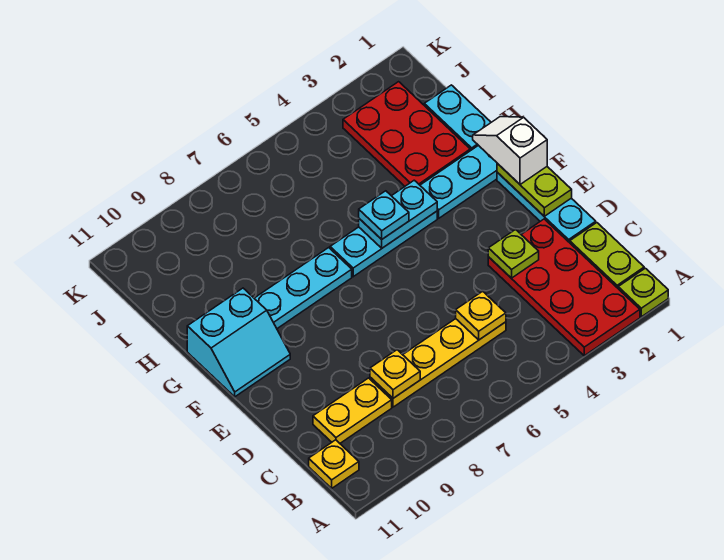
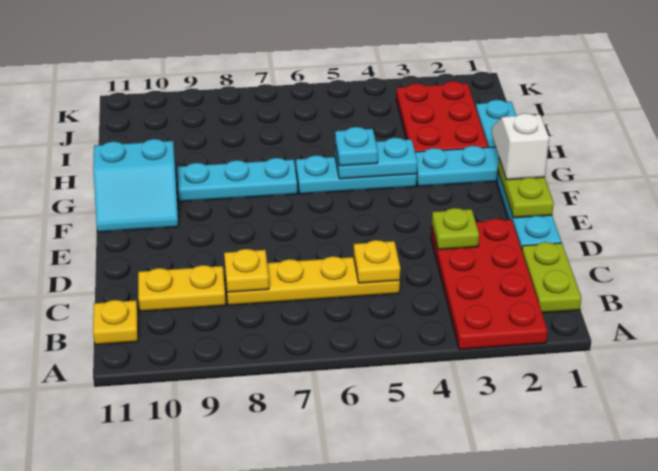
lime plate A1 level 1 -> none

